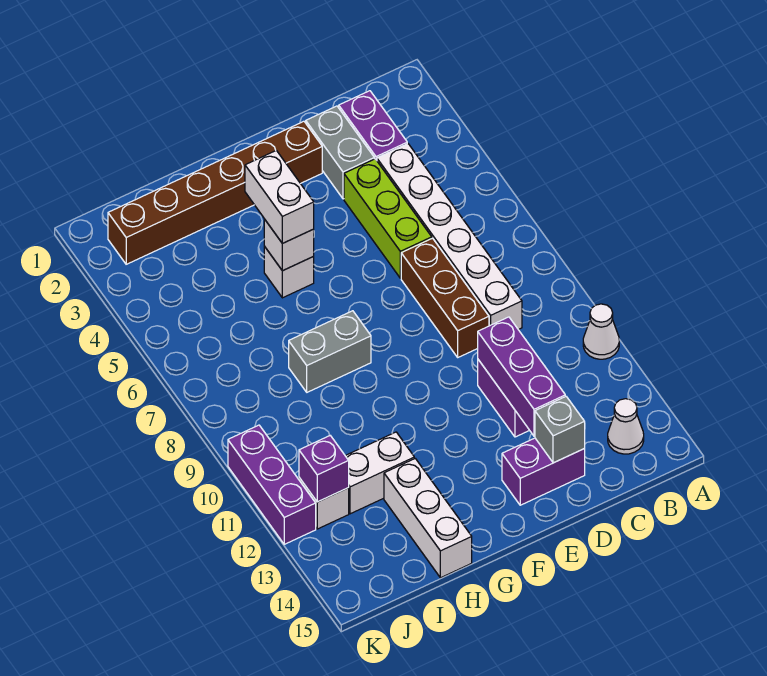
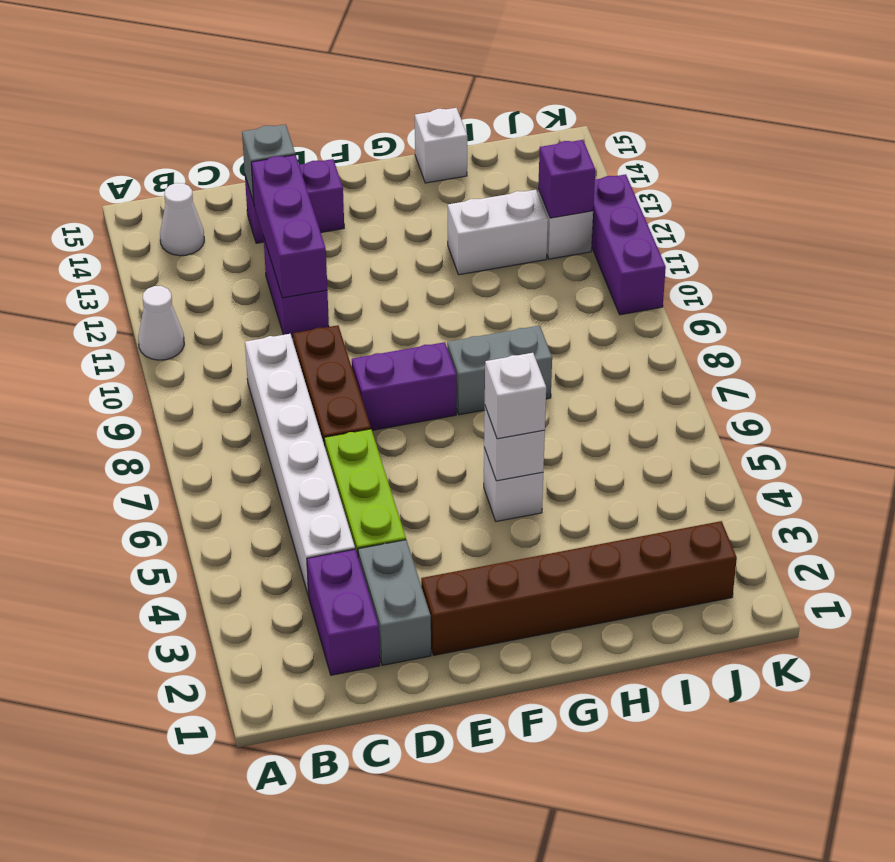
none -> purple brick E8:F8 level 1
white brick G4:G5 level 3 -> white brick G5 level 3
white brick H13:H15 level 1 -> white brick H15 level 1

